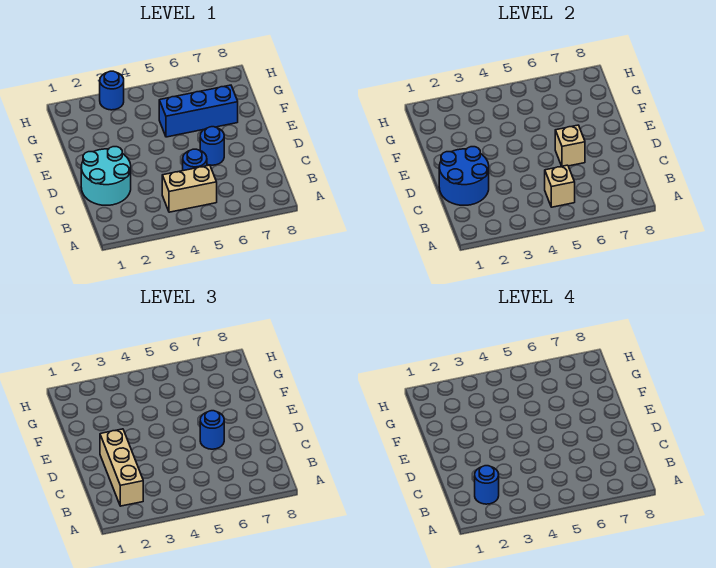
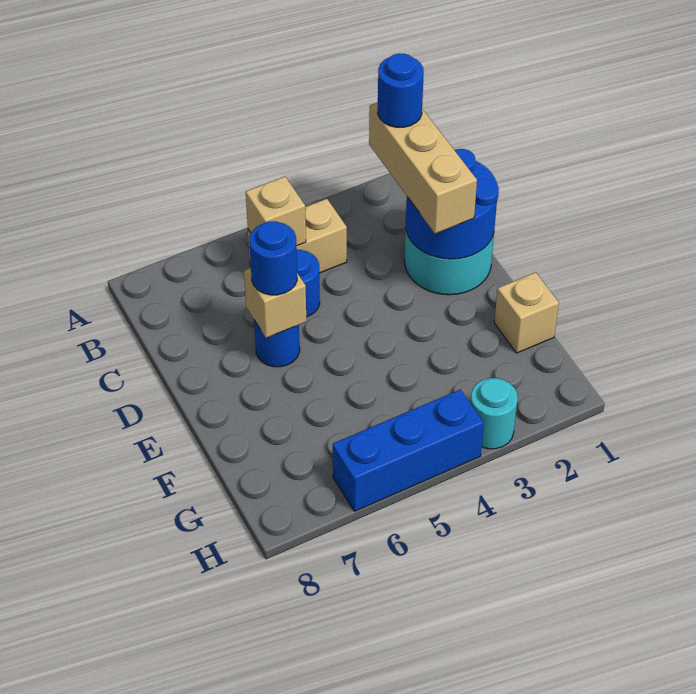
none -> tan brick F1 level 1
blue brick F5:F7 level 1 -> blue brick H4:H6 level 1
blue round brick H3 level 1 -> cyan round brick H3 level 1

